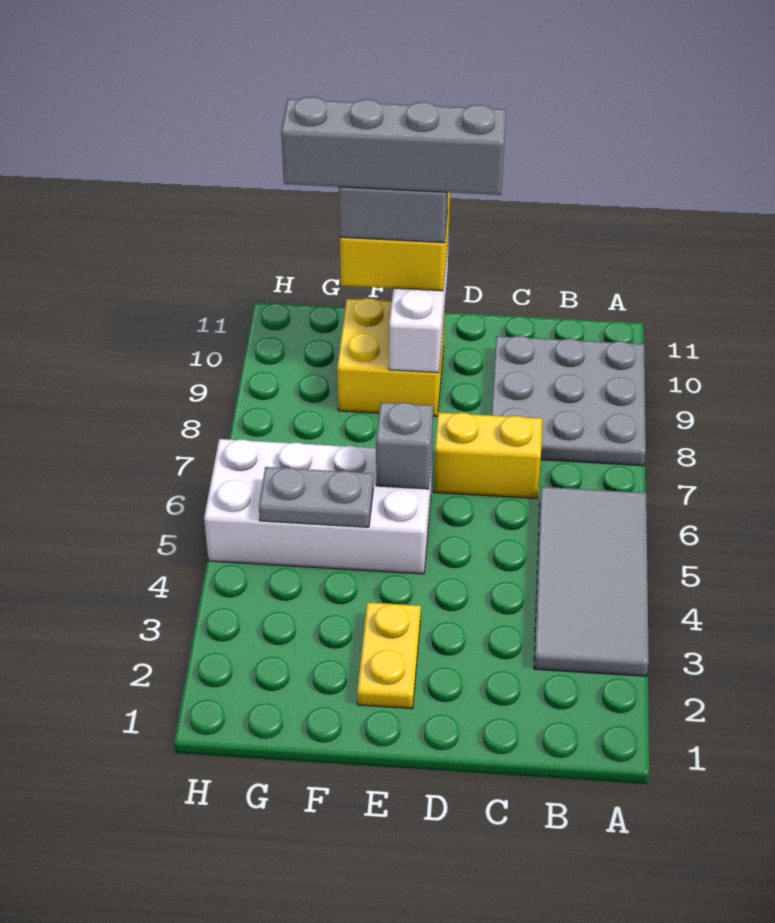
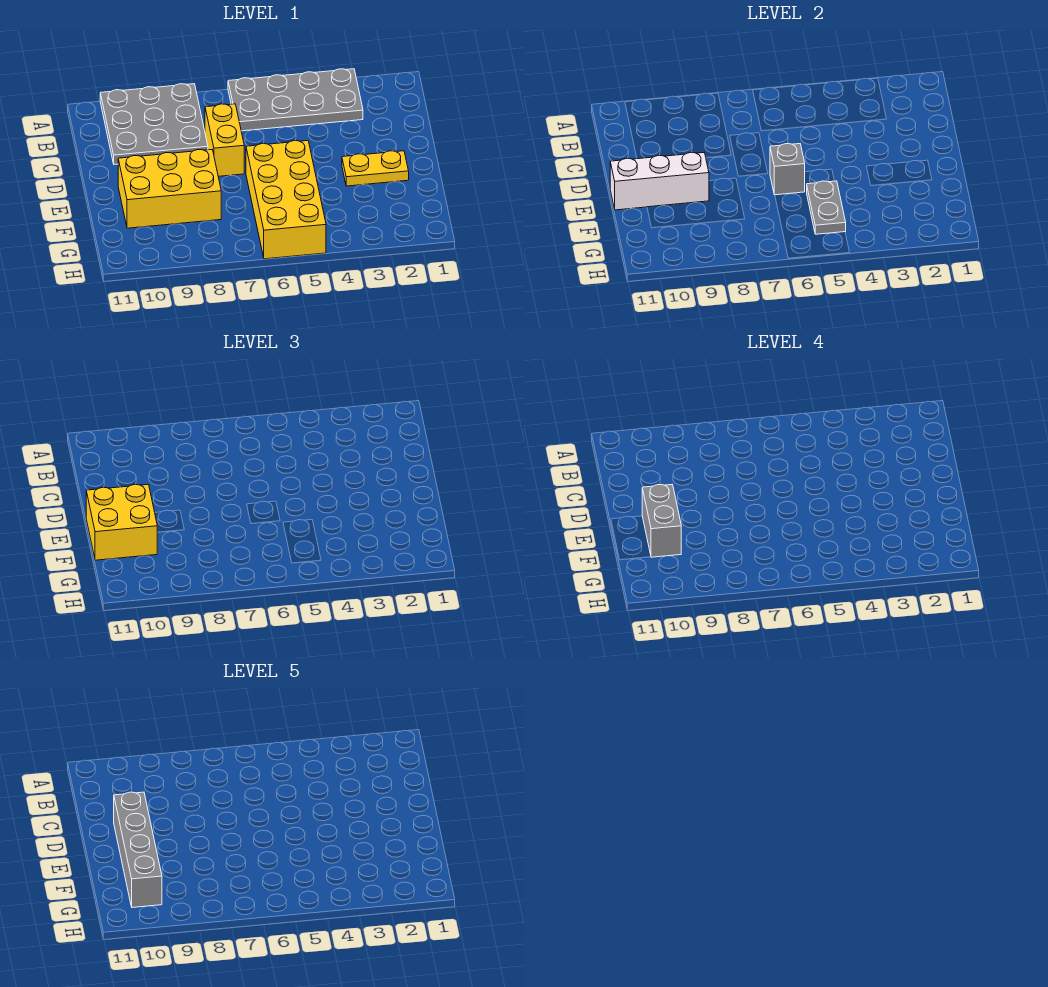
grey tile A3:B6 level 1 -> grey plate A3:B6 level 1
white brick E5:H6 level 1 -> yellow brick E5:H6 level 1
yellow brick E9:F10 level 1 -> yellow brick E8:F10 level 1

